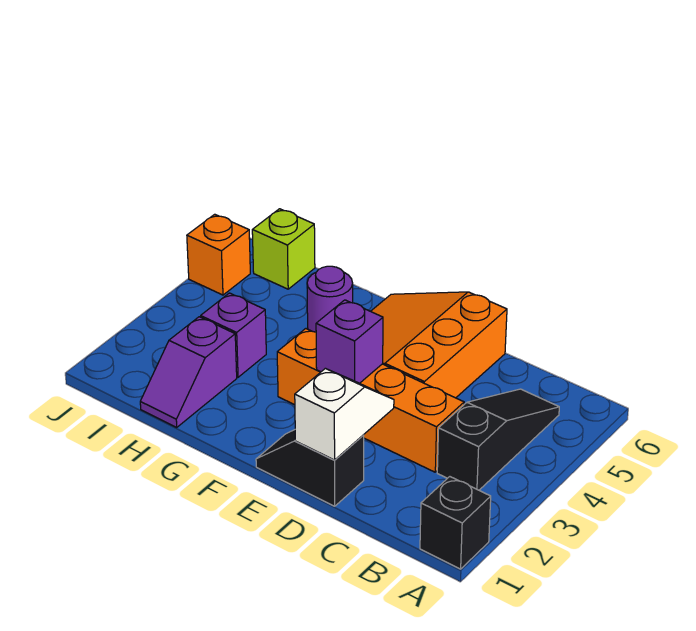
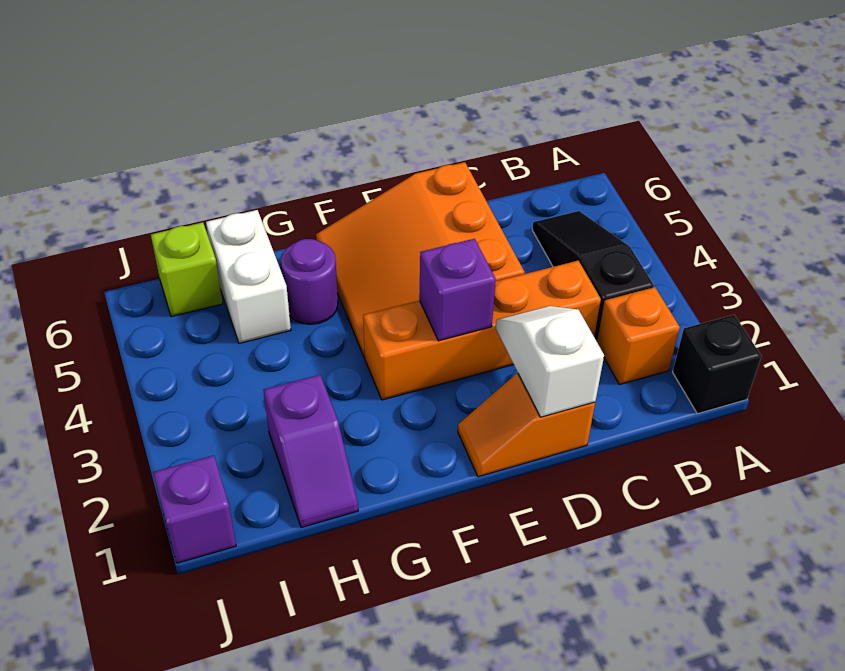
black slope D1:E1 level 1 top D -> orange slope D1:E1 level 1 top D
purple brick H3 level 1 -> purple brick J1 level 1
none -> white brick H5:H6 level 1
orange brick J5 level 1 -> orange brick B2 level 1

